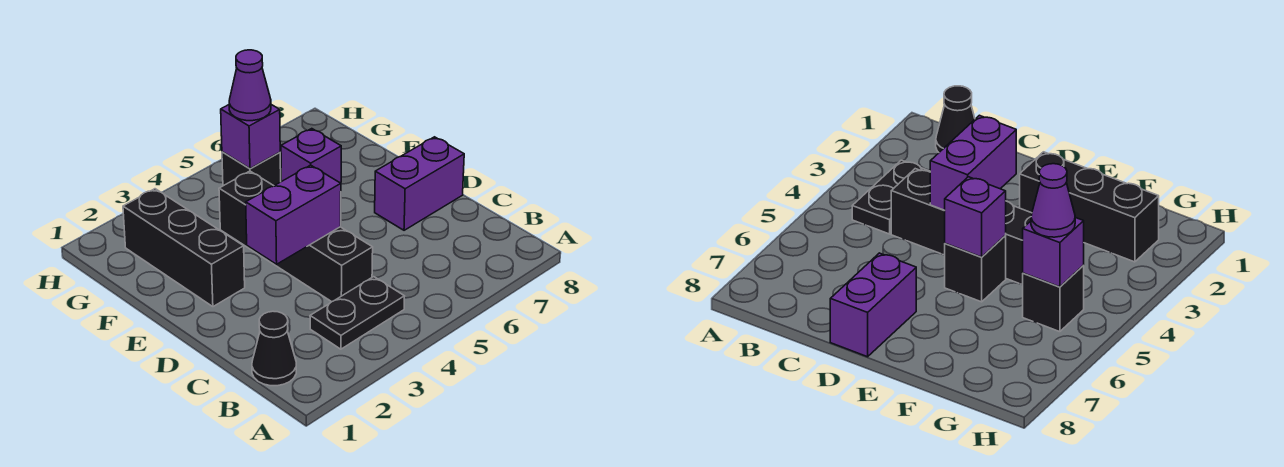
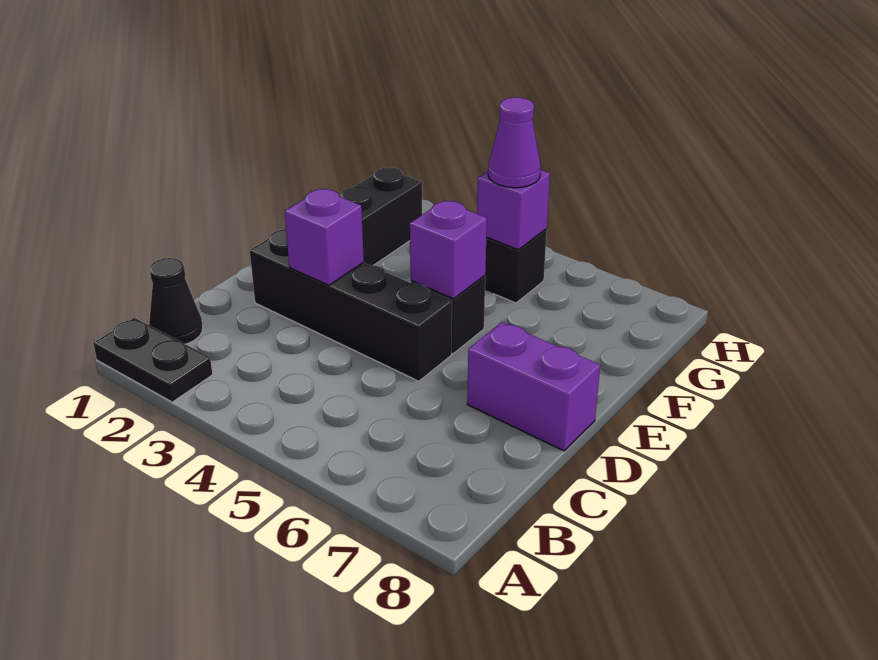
black plate B3:B4 level 1 -> black plate A1:A2 level 1
black brick C4:F4 level 1 -> black brick D2:D5 level 1
purple brick D3:D4 level 2 -> purple brick D3 level 2

